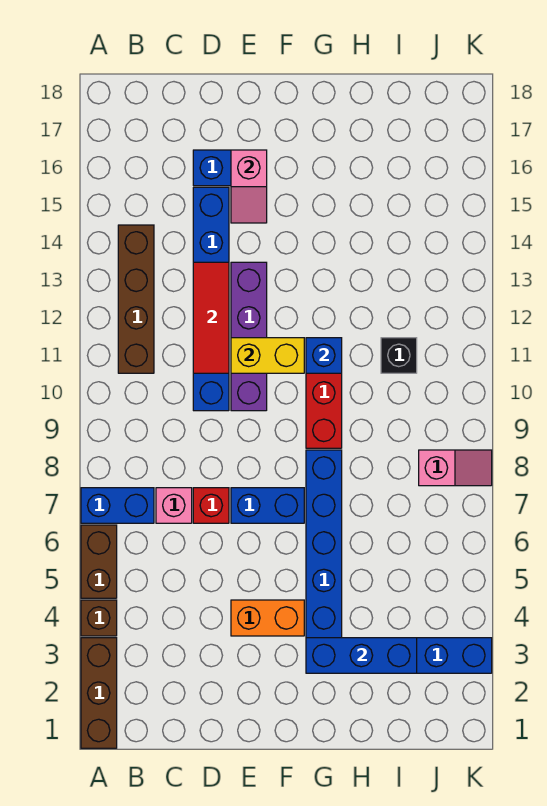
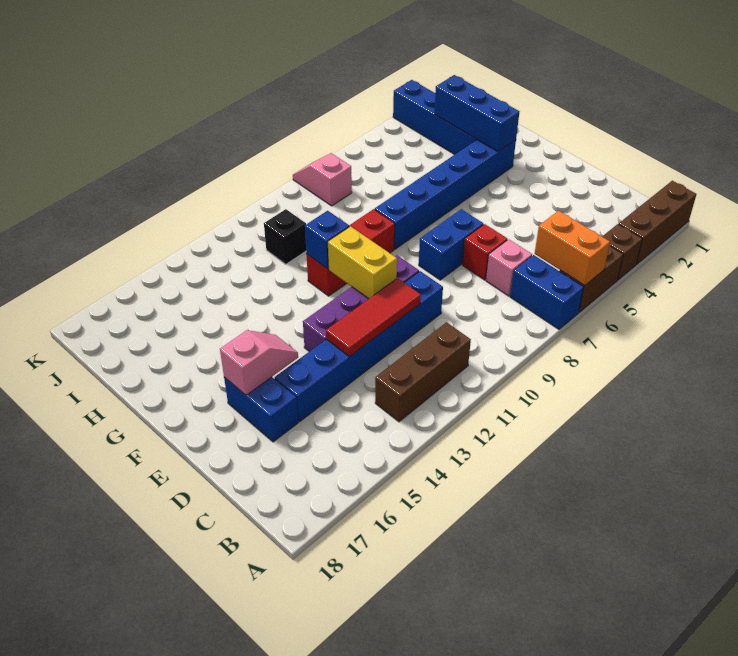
brown brick B11:B14 level 1 -> brown brick B11:B13 level 1
orange brick E4:F4 level 1 -> orange brick A6:B6 level 2
blue brick E7:F7 level 1 -> blue brick E7:E8 level 1

